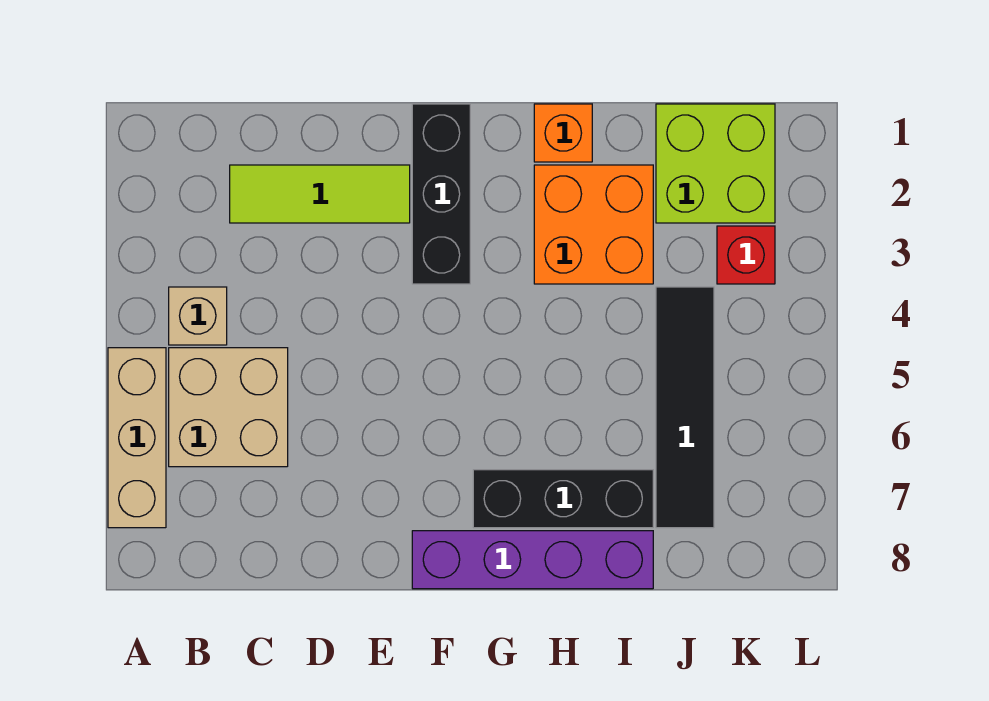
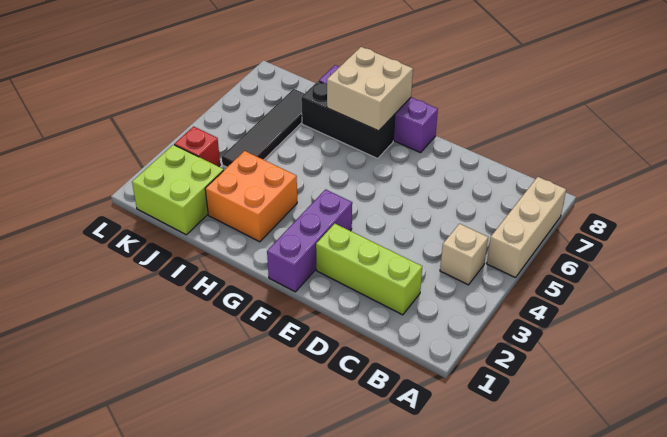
tan brick B5:C6 level 1 -> tan brick G7:H8 level 2
lime tile C2:E2 level 1 -> lime brick C2:E2 level 1
black brick F1:F3 level 1 -> purple brick F1:F3 level 1
orange brick H1 level 1 -> none

